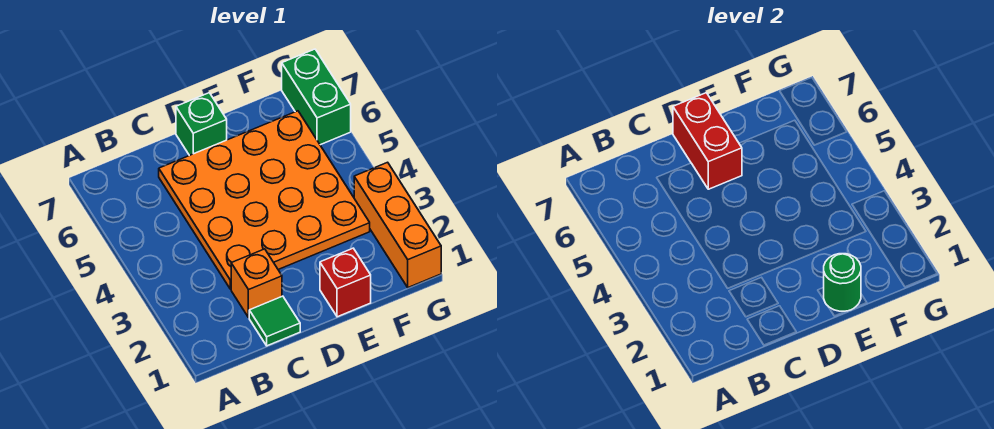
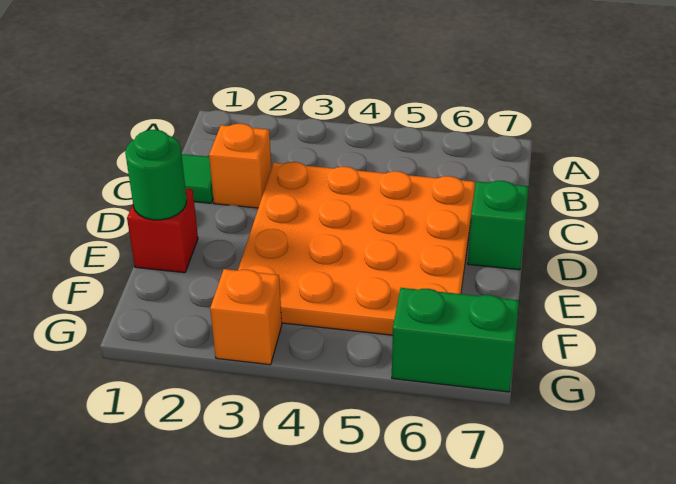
red brick D6:D7 level 2 -> none
orange brick G1:G3 level 1 -> orange brick G3 level 1

